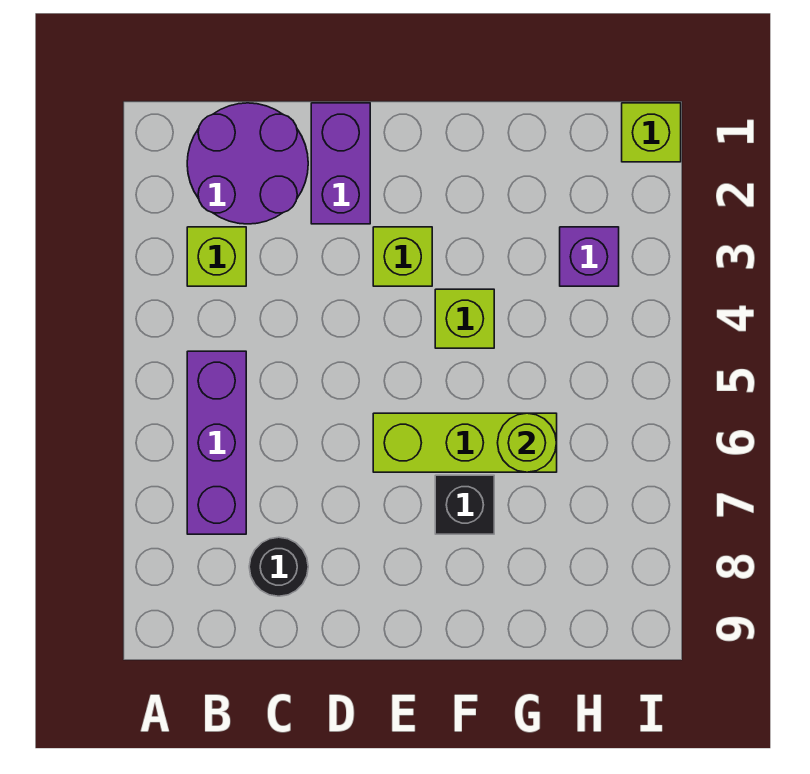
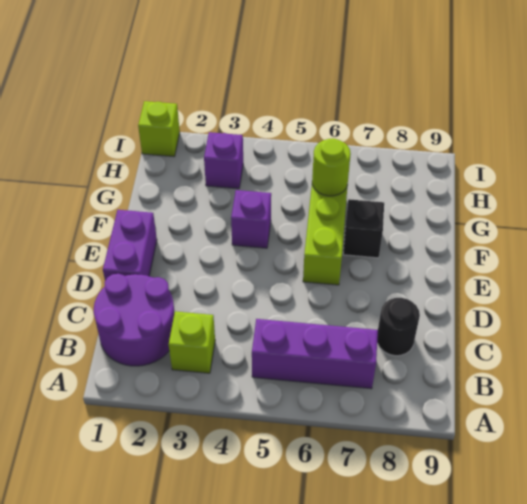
purple brick D1:D2 level 1 -> purple brick D1:E1 level 1
lime brick E3 level 1 -> none
lime brick F4 level 1 -> purple brick F4 level 1

